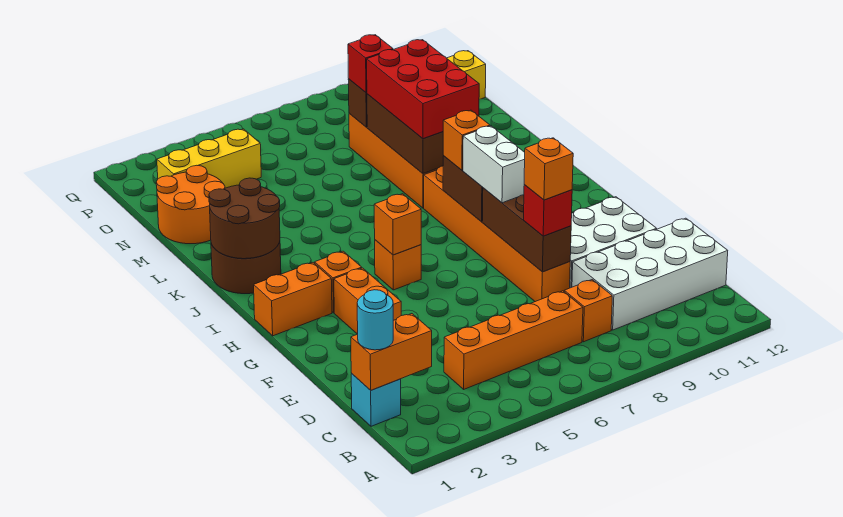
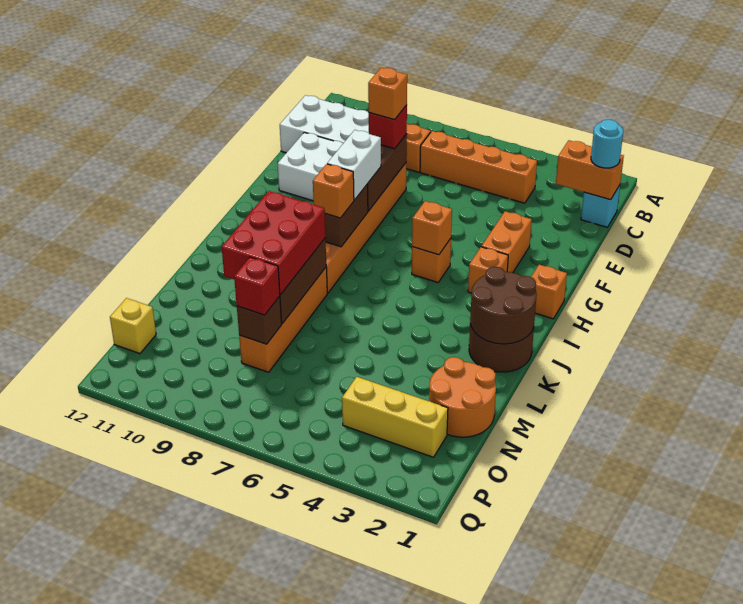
orange brick H1:H2 level 1 -> orange brick H1 level 1

